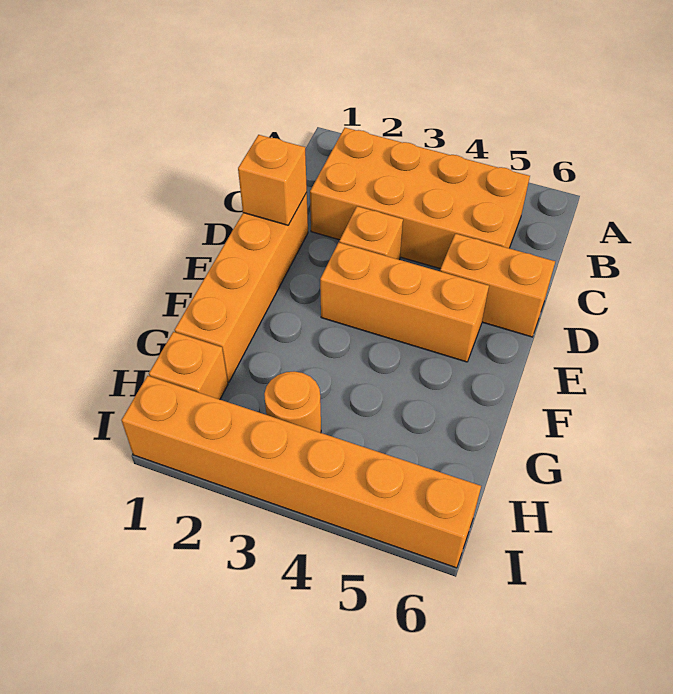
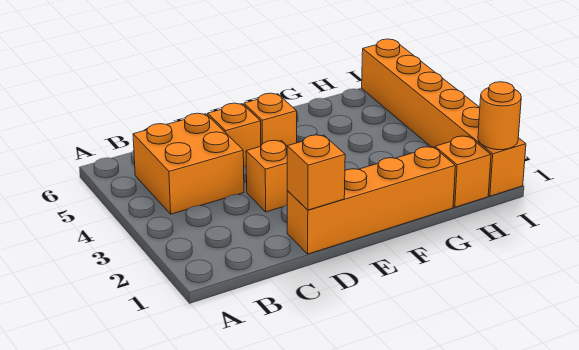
orange brick B2:C5 level 1 -> orange brick B4:C5 level 1
orange brick D5:D6 level 1 -> orange brick D5 level 1
orange brick E3:E5 level 1 -> orange brick E5 level 1
orange round brick H3 level 1 -> orange round brick I1 level 2

